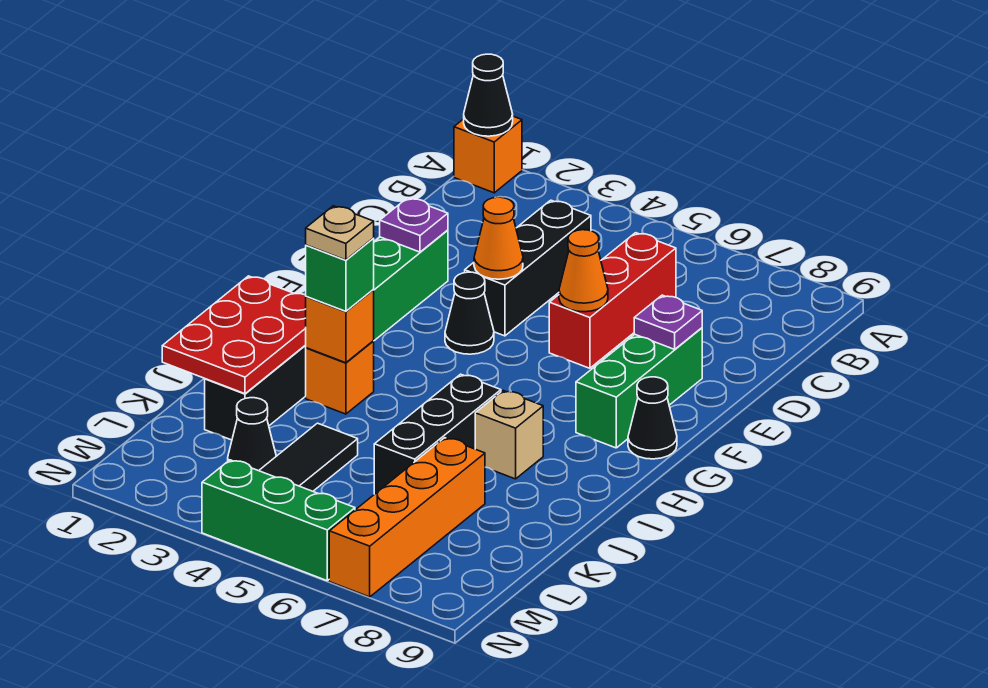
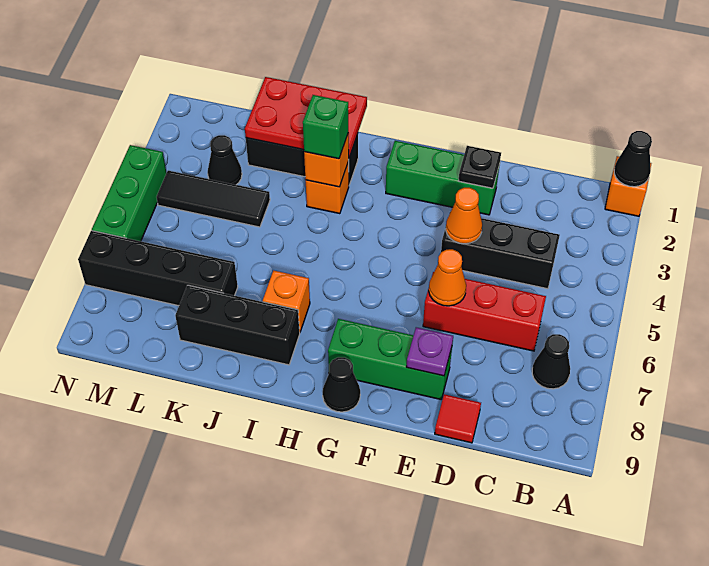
none -> red tile D9 level 1
purple plate E2 level 2 -> black plate E2 level 2
black cone F4 level 1 -> black cone B7 level 1
tan plate I3 level 4 -> none
black brick I6:K6 level 1 -> black brick I8:K8 level 1
tan brick I7 level 1 -> orange brick I7 level 1
orange brick K7:N7 level 1 -> black brick K7:N7 level 1

